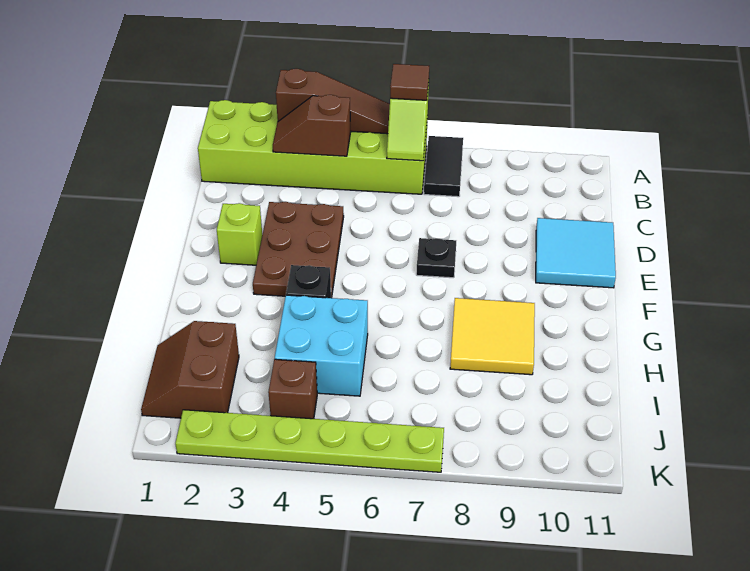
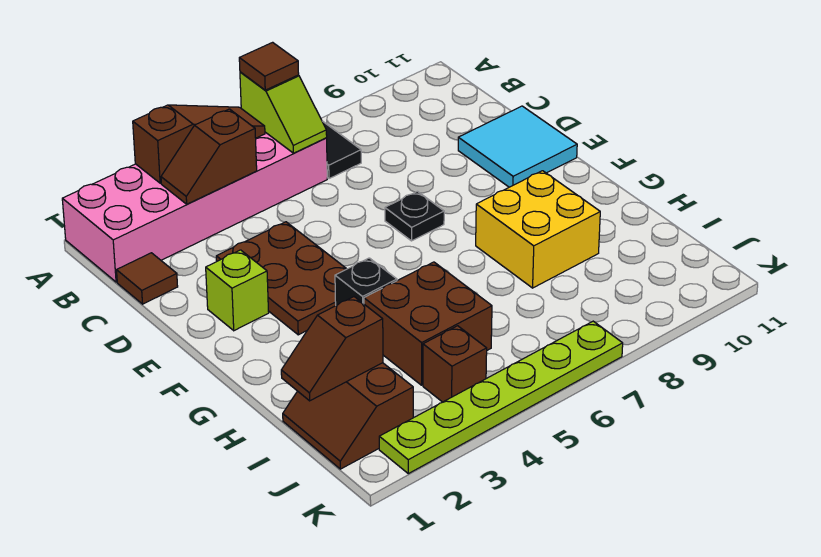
lime brick A1:B6 level 1 -> pink brick A1:B6 level 1
none -> brown tile C1 level 1
yellow tile G8:H9 level 1 -> yellow brick G8:H9 level 1
cyan brick H4:I5 level 1 -> brown brick H4:I5 level 1
none -> brown slope I1:I2 level 2 top 2

